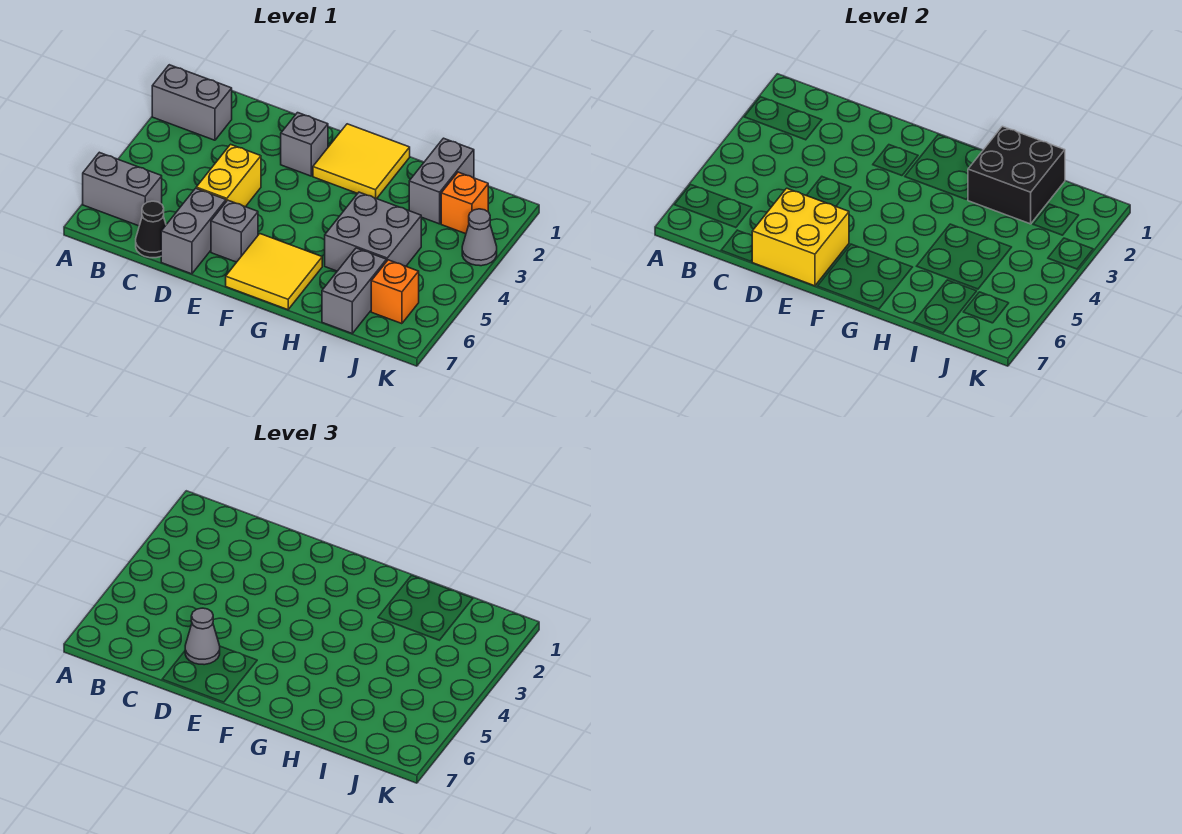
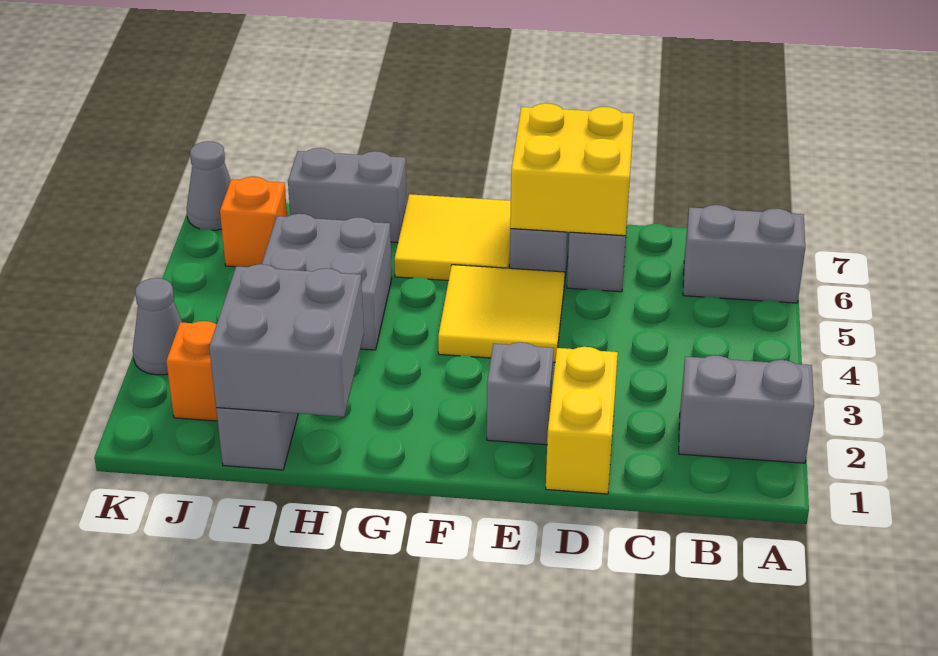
black cone C7 level 1 -> none
yellow brick D4:D5 level 1 -> yellow brick D1:D2 level 1
grey cone D6 level 3 -> grey cone K7 level 1
yellow tile F1:G2 level 1 -> yellow tile E4:F5 level 1
black brick H1:I2 level 2 -> grey brick H1:I2 level 2
grey brick I6:I7 level 1 -> grey brick H7:I7 level 1

